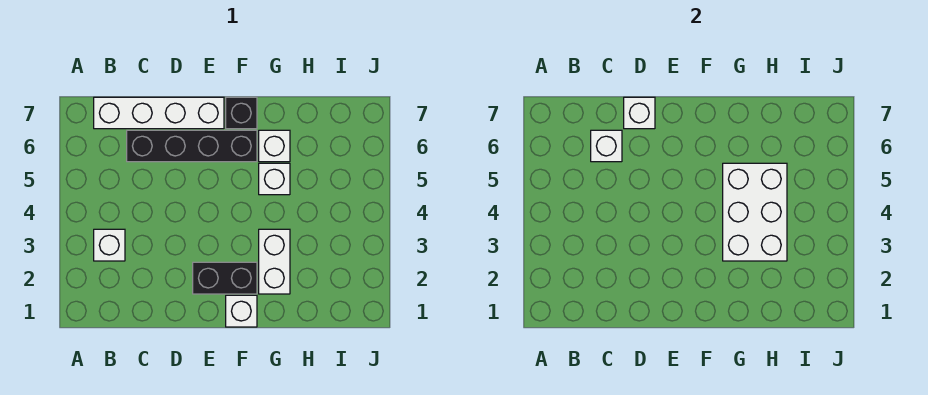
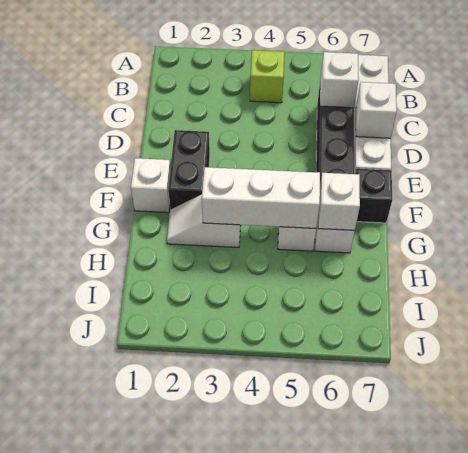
white brick B3 level 1 -> white brick G6 level 2
none -> lime brick B4 level 1
white brick G2:G3 level 1 -> white slope G2:G3 level 1 top 3
white brick G3:H5 level 2 -> white brick G3:G5 level 2

